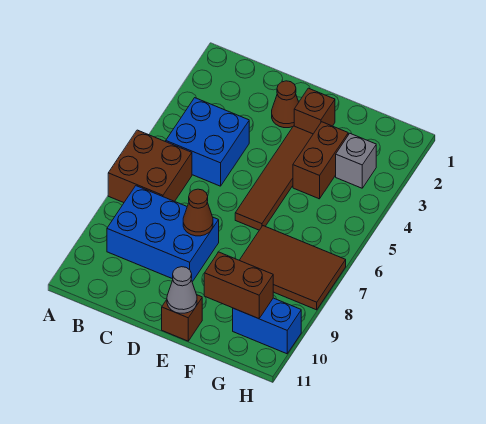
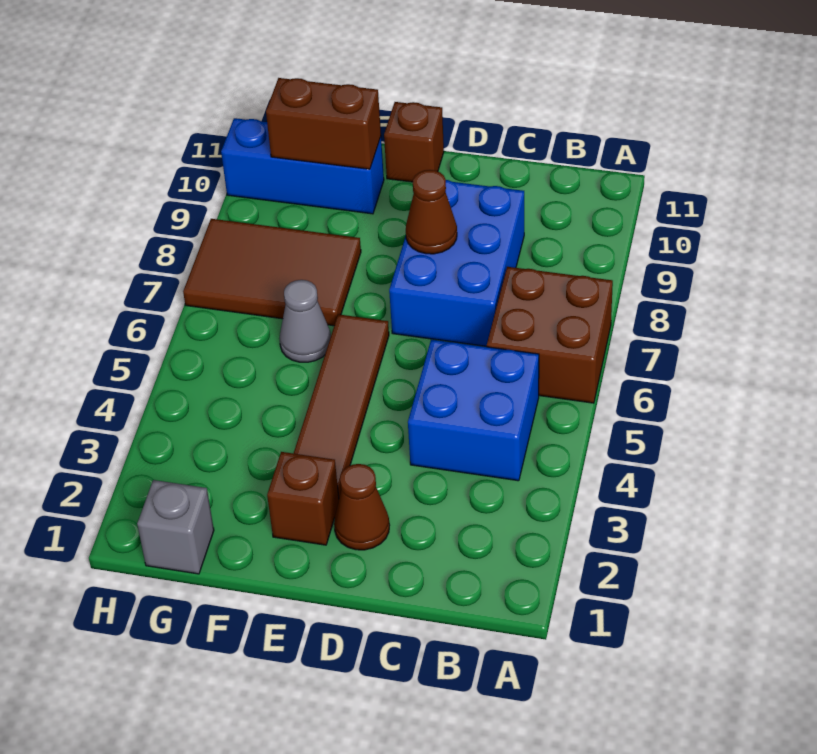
blue brick B8:D9 level 1 -> blue brick C7:D9 level 1
grey cone E11 level 2 -> grey cone F6 level 1
brown brick F3:F4 level 1 -> none
grey brick G3 level 1 -> grey brick G1 level 1
blue brick G10:H10 level 1 -> blue brick F10:H10 level 1

